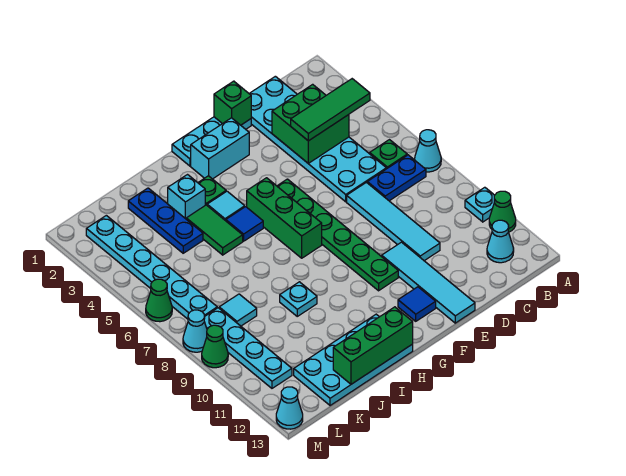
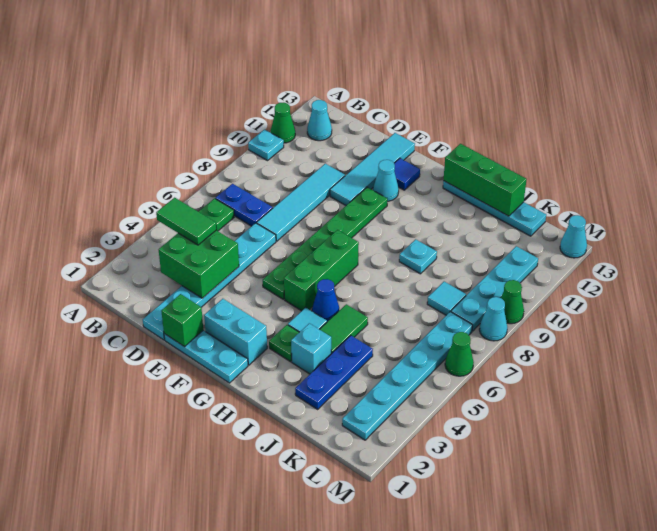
cyan cone A7 level 1 -> cyan cone F11 level 1
green tile B4:D4 level 3 -> green tile B4:C4 level 3
cyan plate C1:D6 level 1 -> cyan plate D1:D6 level 1
blue tile H5 level 1 -> blue cone H5 level 1
cyan plate H12:K13 level 1 -> cyan plate H13:K13 level 1

